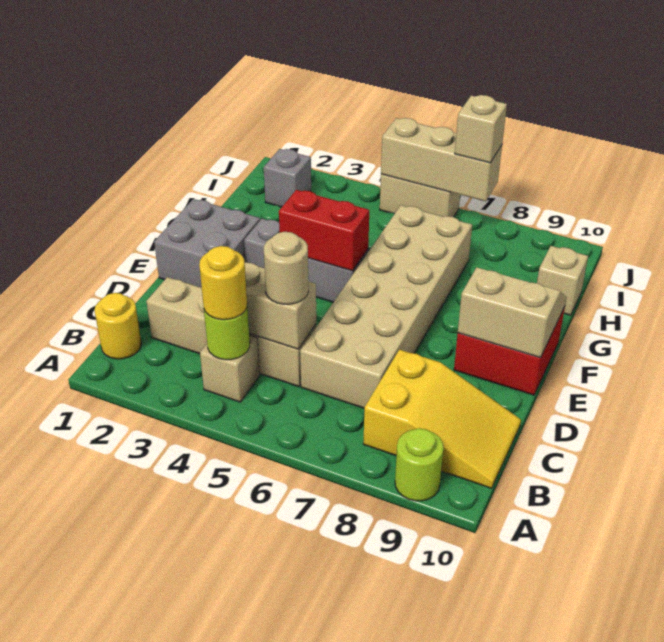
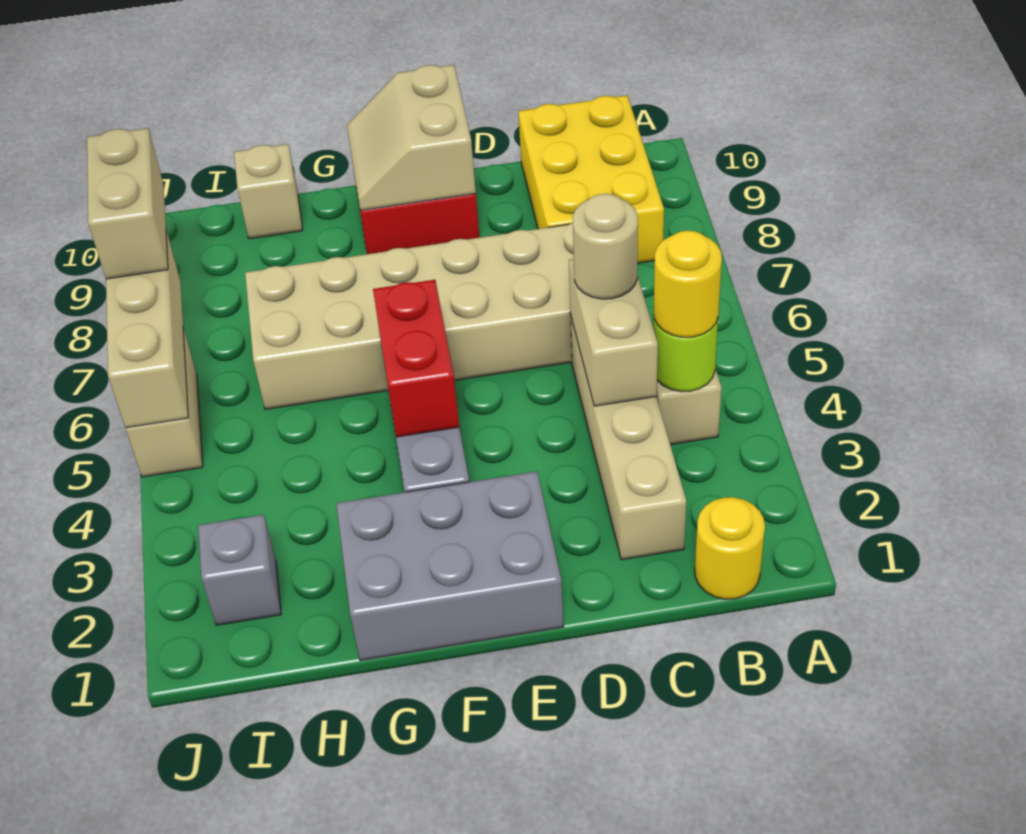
lime round brick A9 level 1 -> none
yellow slope B8:C10 level 1 top 8 -> yellow brick B8:C10 level 1
grey brick E1:F2 level 1 -> grey brick E1:G2 level 1
tan brick J7 level 3 -> tan brick J7:J8 level 3

